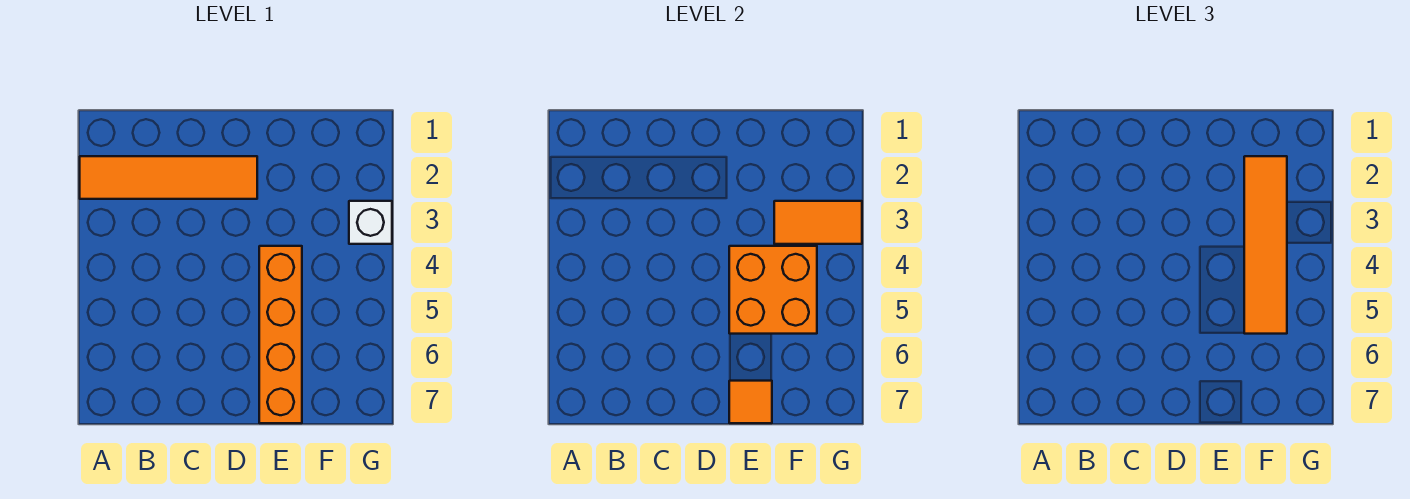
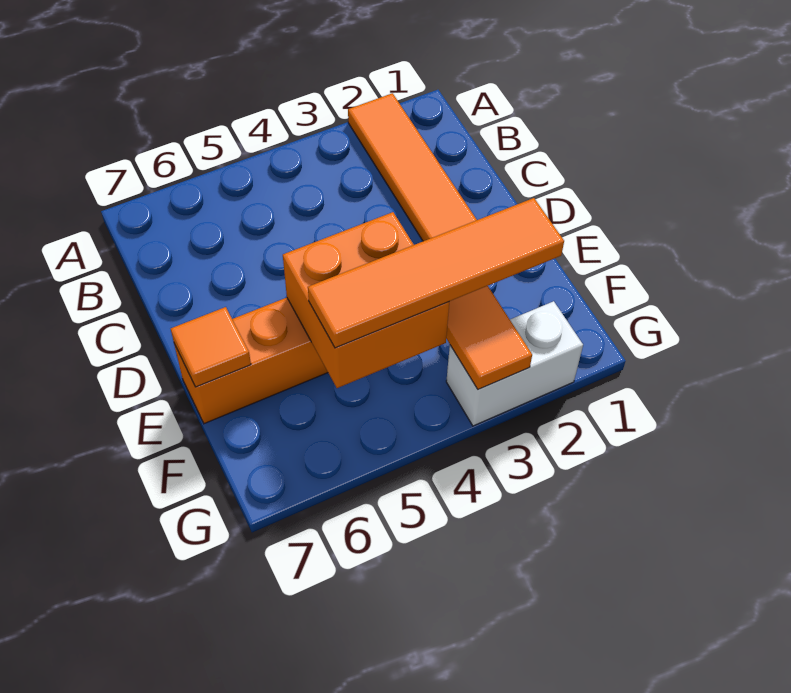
white brick G3 level 1 -> white brick G2:G3 level 1

